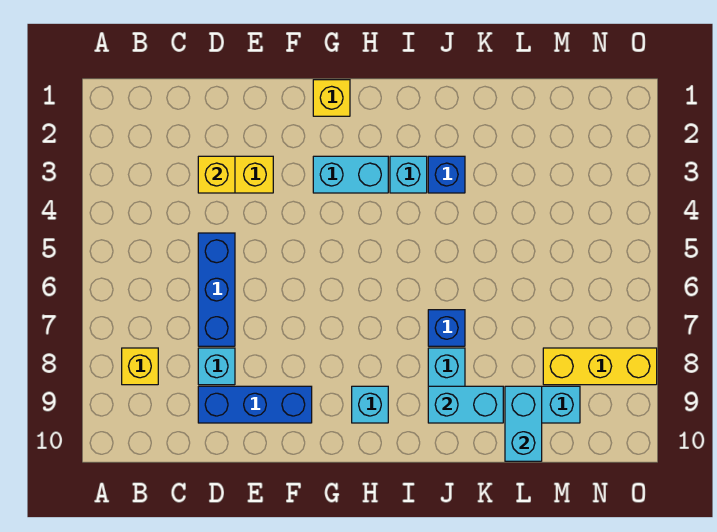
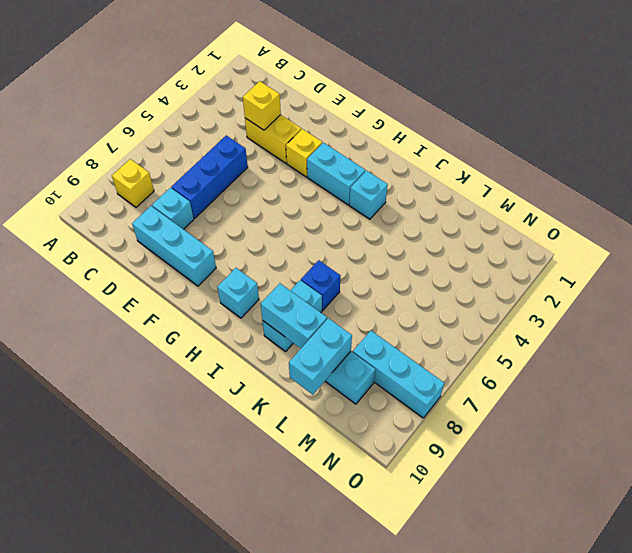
blue brick D9:F9 level 1 -> cyan brick D9:F9 level 1
yellow brick G1 level 1 -> yellow brick F3 level 1
blue brick J3 level 1 -> none
yellow brick M8:O8 level 1 -> cyan brick M8:O8 level 1

